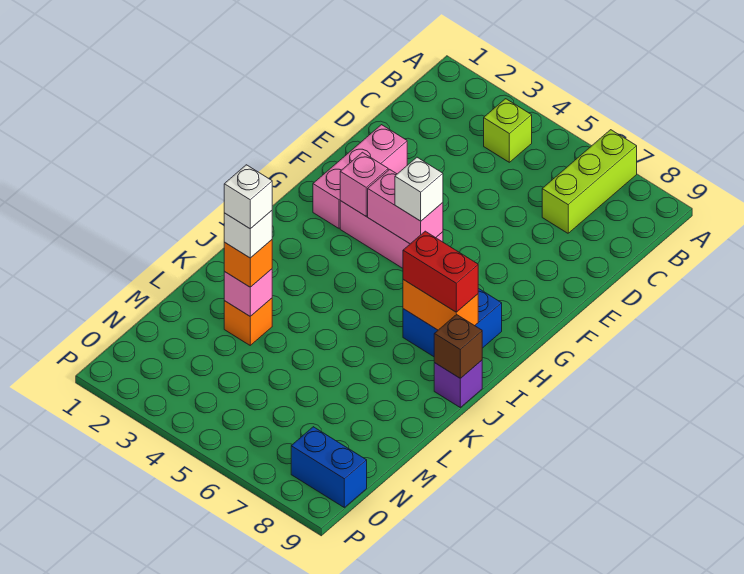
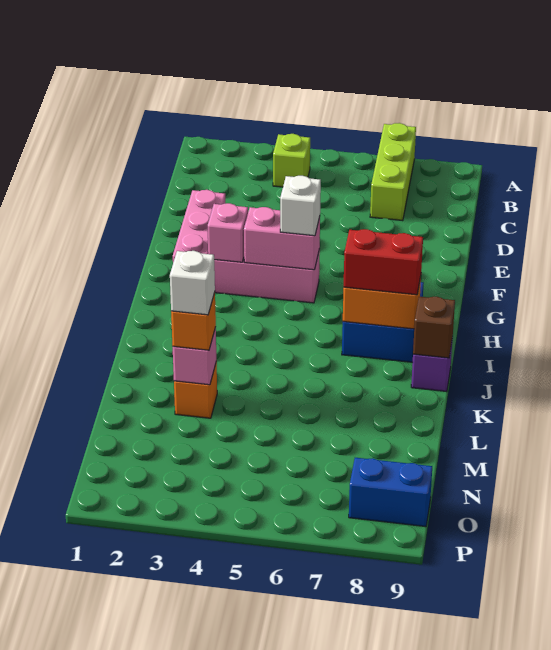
white brick L3 level 5 -> none

